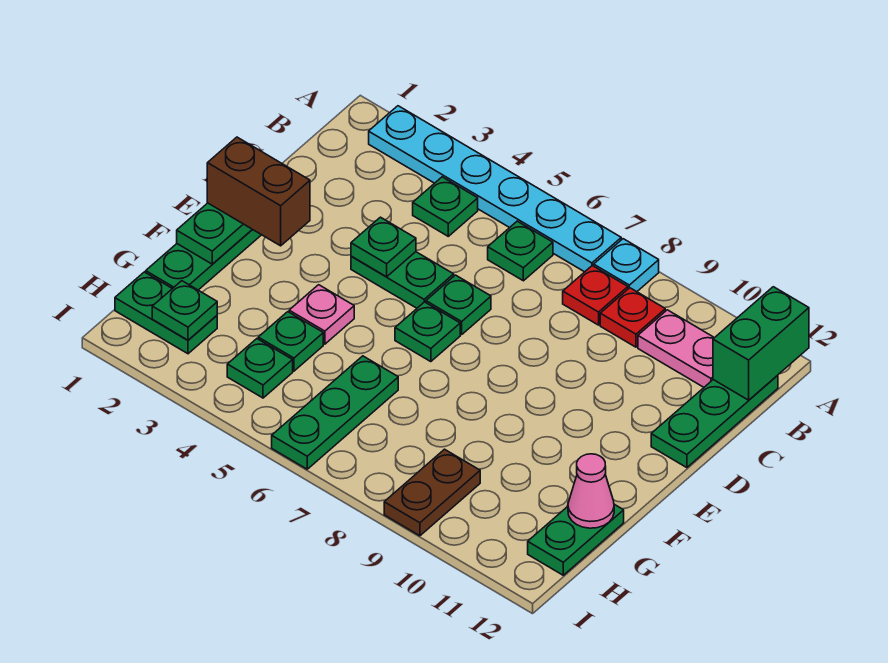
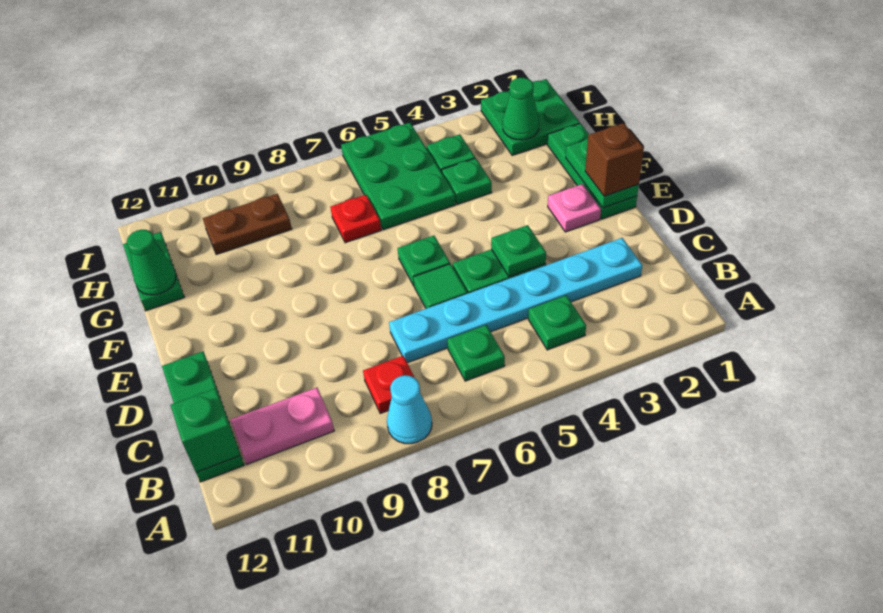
cyan plate A2:A7 level 1 -> cyan plate C2:C7 level 1
cyan plate A8 level 1 -> cyan cone A8 level 1
green brick A12:B12 level 2 -> green brick B12 level 2
red plate B9 level 1 -> red plate G7 level 1
green plate D6 level 1 -> green tile D6 level 1
brown brick E1:E2 level 3 -> brown brick E1 level 3
pink plate F4 level 1 -> pink plate E2 level 1
green plate G6:I6 level 1 -> green plate G5:I6 level 1
pink cone G12 level 2 -> green cone G12 level 2
green plate H1:H2 level 1 -> green plate H1:I2 level 1
green plate H2 level 2 -> green cone H2 level 2
brown plate H9:I9 level 1 -> brown plate H9:H10 level 1

